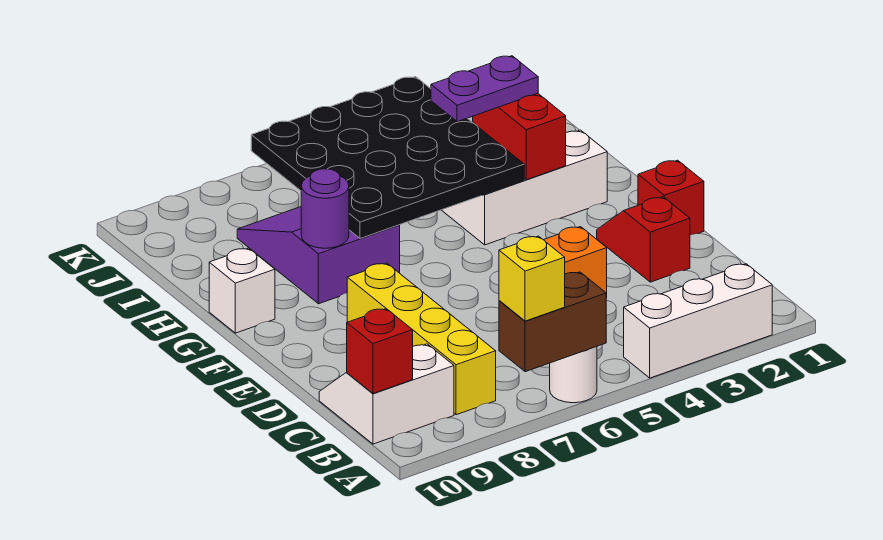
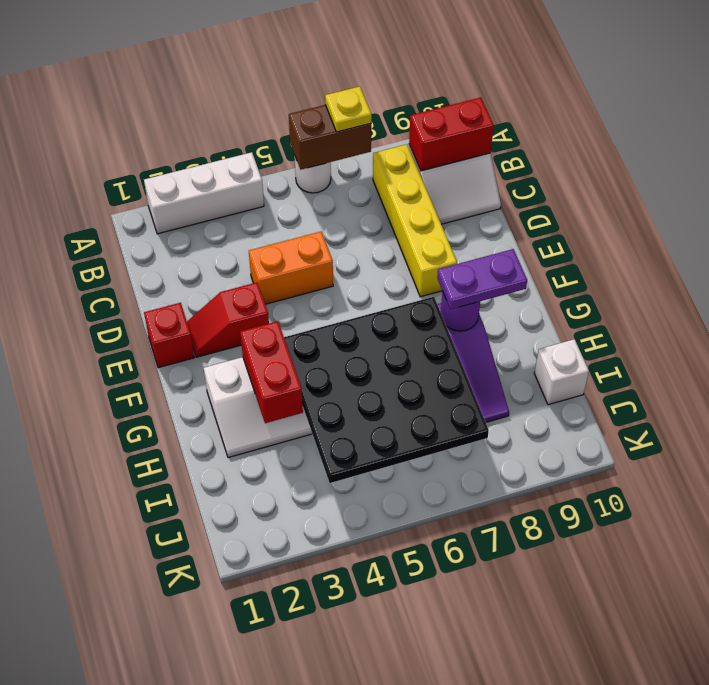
yellow brick A7 level 3 -> yellow plate A7 level 3
red brick B10 level 2 -> red brick B9:B10 level 2
red slope D2:E2 level 1 top D -> red slope E2:E3 level 1 top 3
white brick G10 level 1 -> white brick I10 level 1
purple plate H3:H4 level 3 -> purple plate G8:G9 level 3

